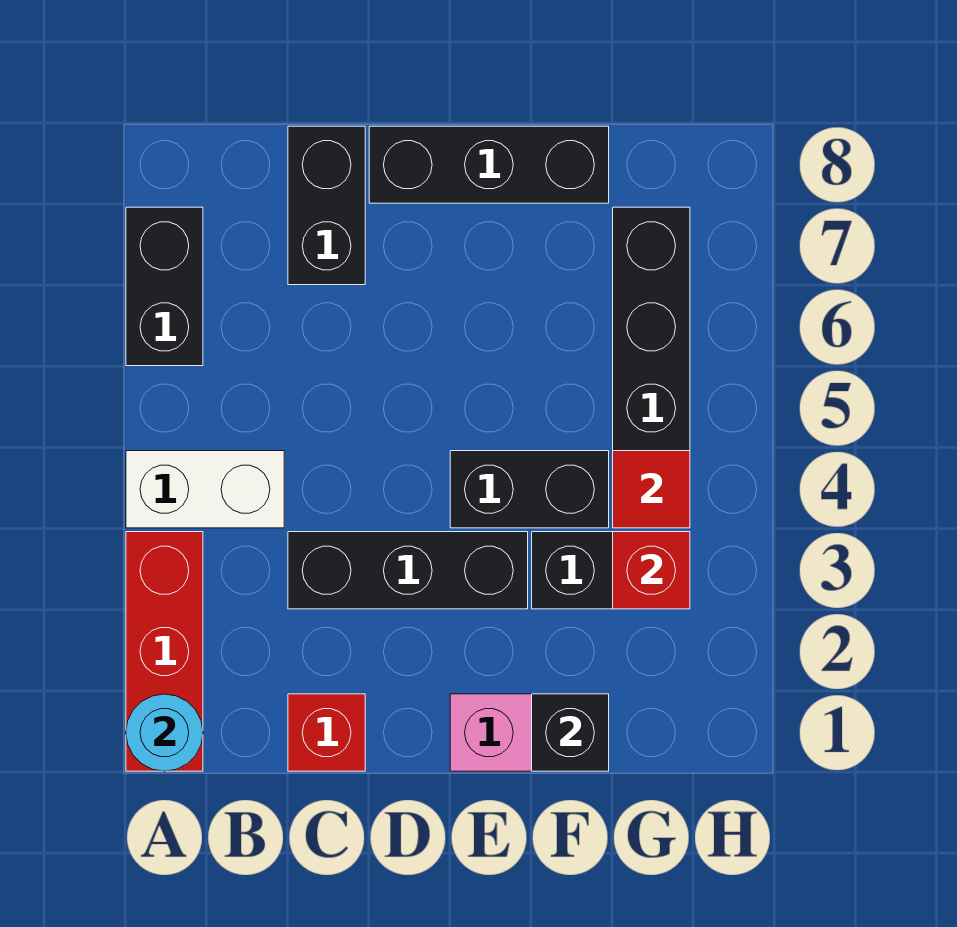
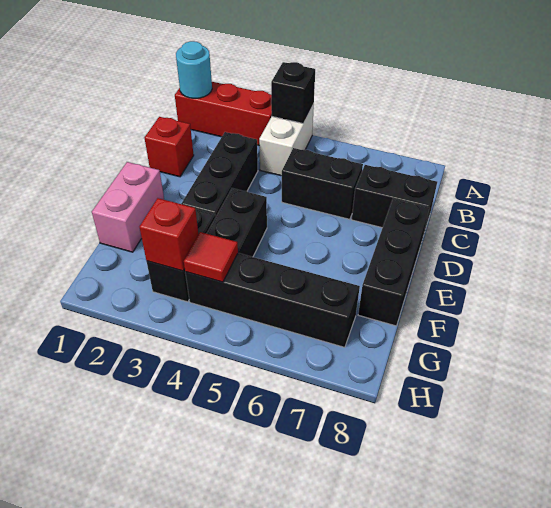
black brick A6:A7 level 1 -> black brick C5:C6 level 1
black brick F1 level 2 -> black brick A4 level 2

